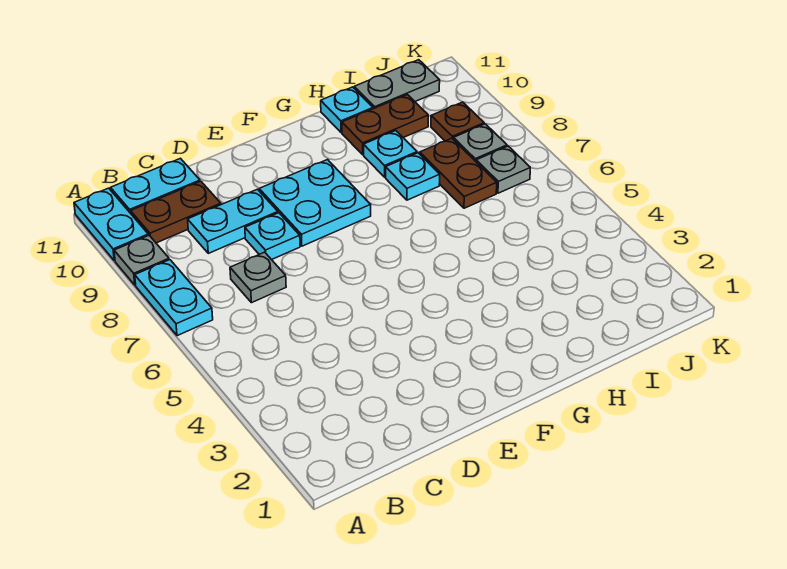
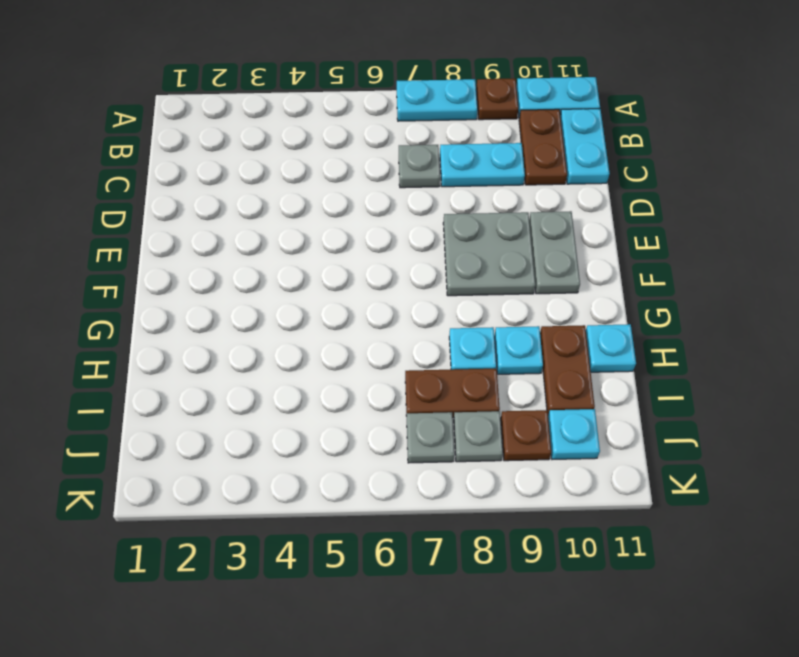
grey plate A9 level 1 -> brown plate A9 level 1
cyan plate C9:D9 level 1 -> cyan plate C8:C9 level 1
cyan plate D8 level 1 -> cyan plate J10 level 1
cyan plate E8:F9 level 1 -> grey plate E8:F9 level 1
grey plate I11:J11 level 1 -> grey plate E10:F10 level 1

